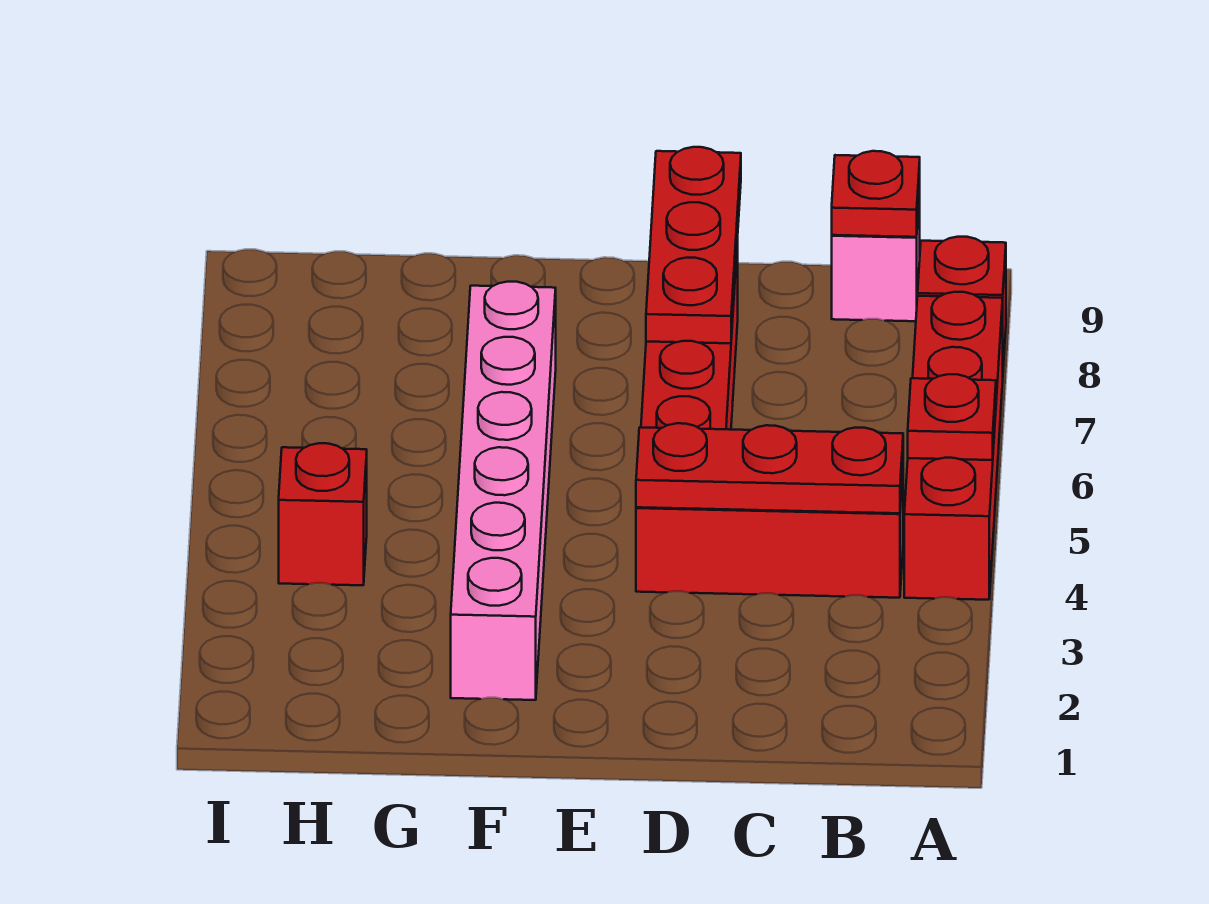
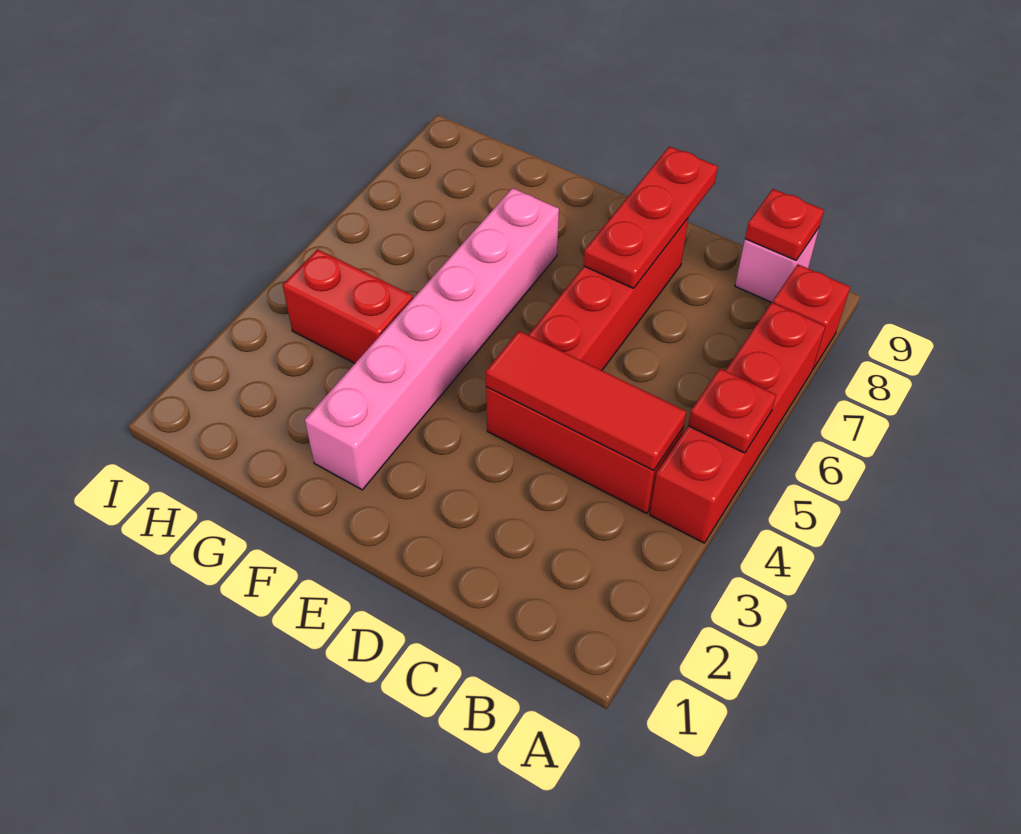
red plate B4:D4 level 2 -> red tile B4:D4 level 2
red brick H4 level 1 -> red brick G4:H4 level 1

